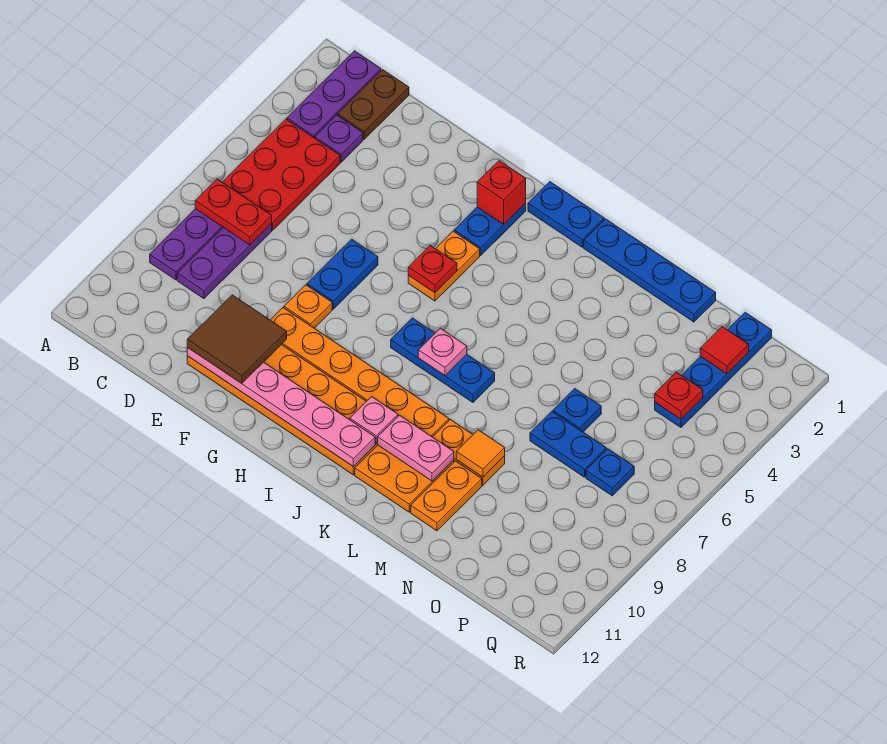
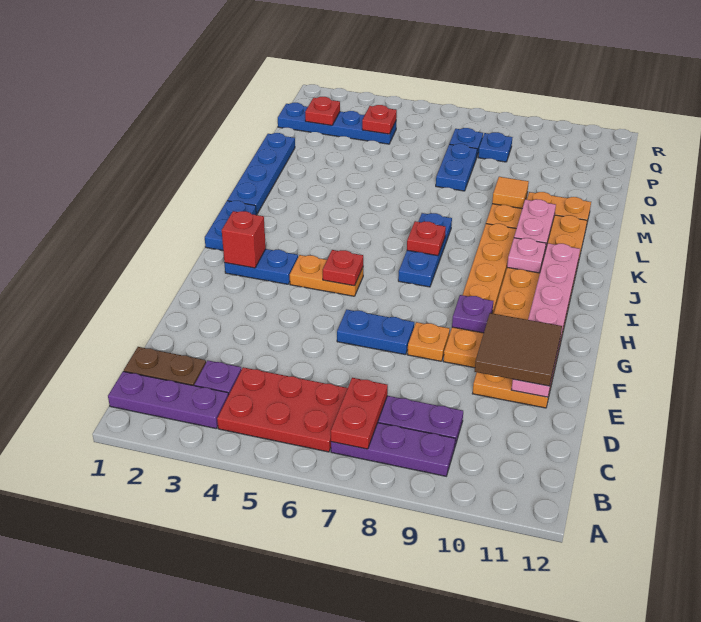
none -> purple plate G9 level 2
pink plate J7 level 2 -> red plate J7 level 2
blue plate N6 level 1 -> blue plate P8 level 1
red tile P2 level 2 -> red plate P2 level 2

